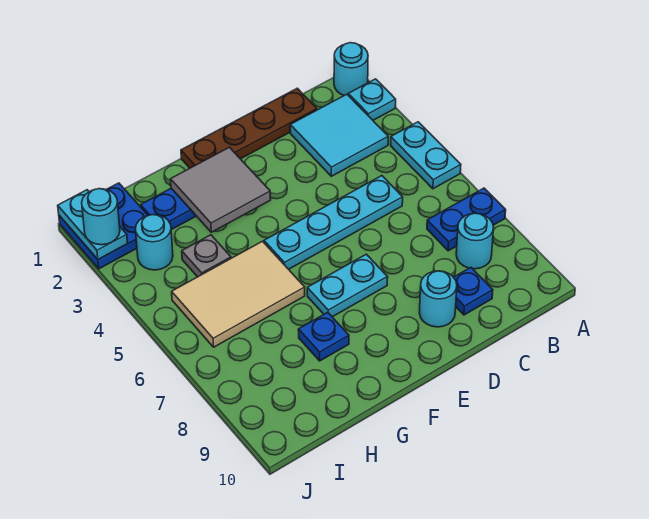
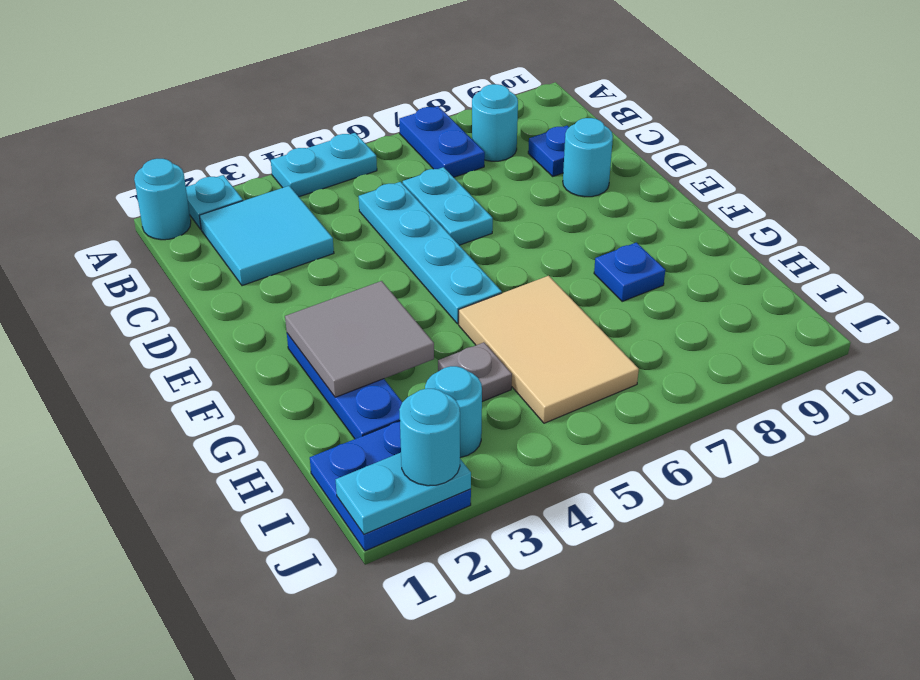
brown plate C1:F1 level 1 -> none
cyan plate E7:F7 level 1 -> cyan plate C6:D6 level 1

